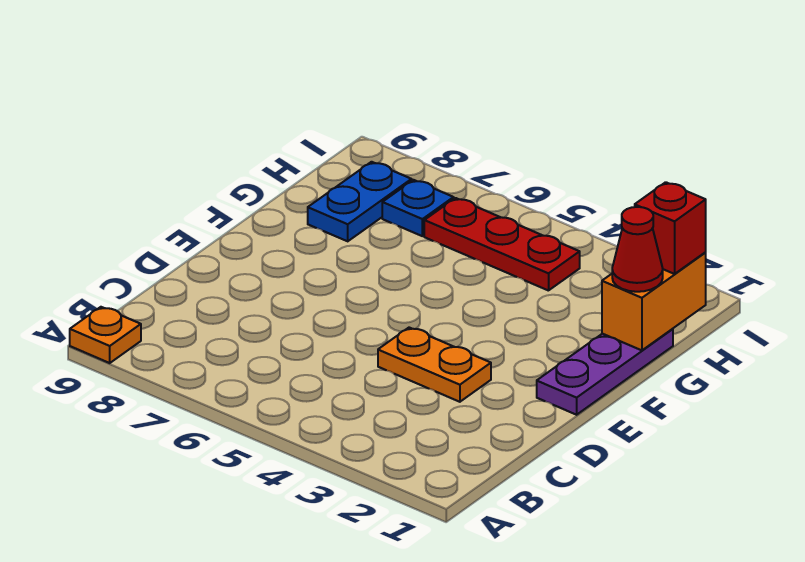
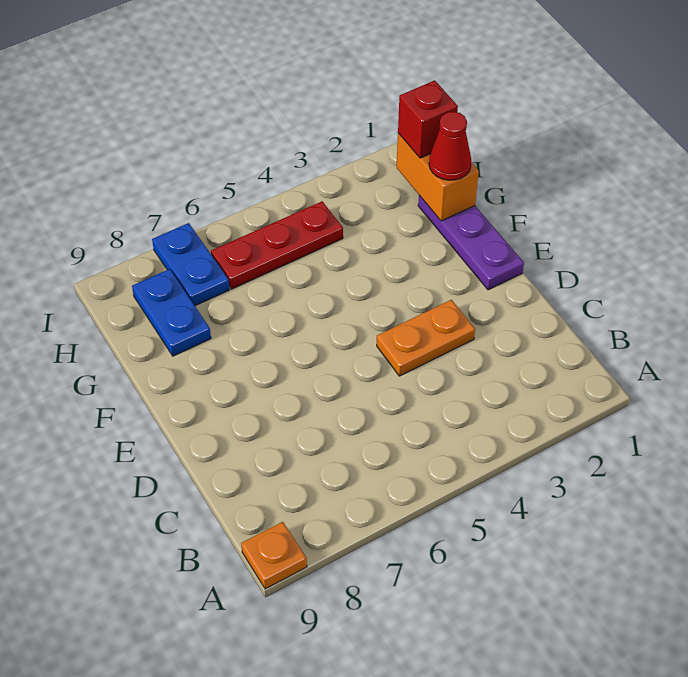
blue plate H7 level 1 -> blue plate H7:I7 level 1

